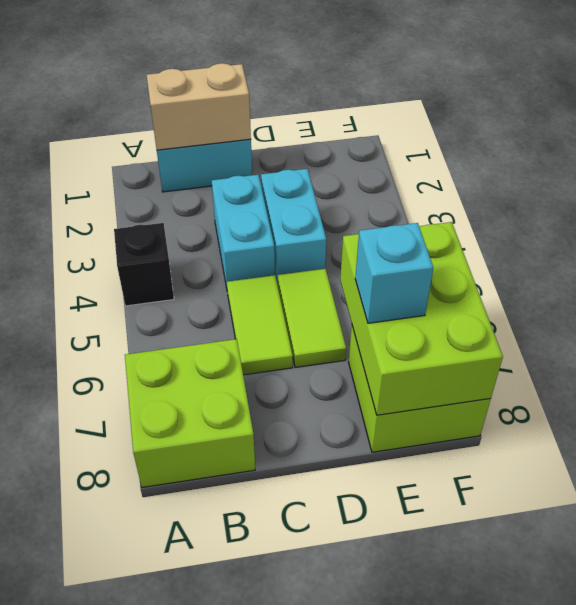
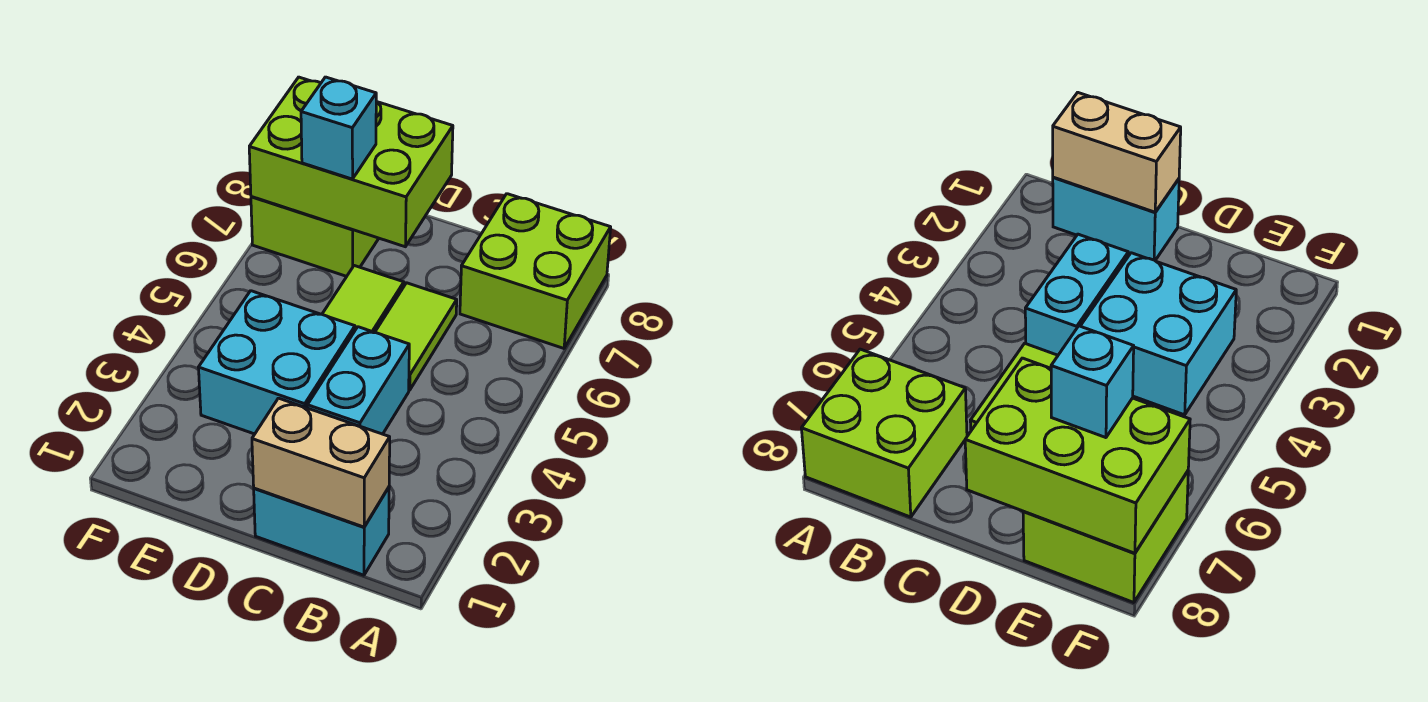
black brick A4 level 1 -> none
cyan brick D3:D4 level 1 -> cyan brick D3:E4 level 1
lime brick E6:F8 level 2 -> lime brick D7:F8 level 2

